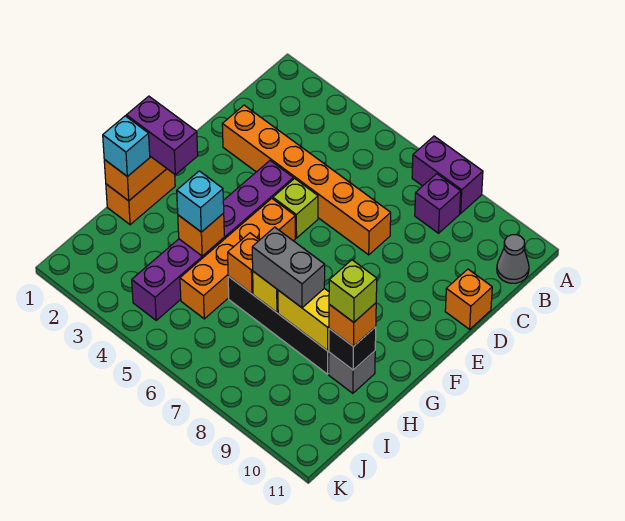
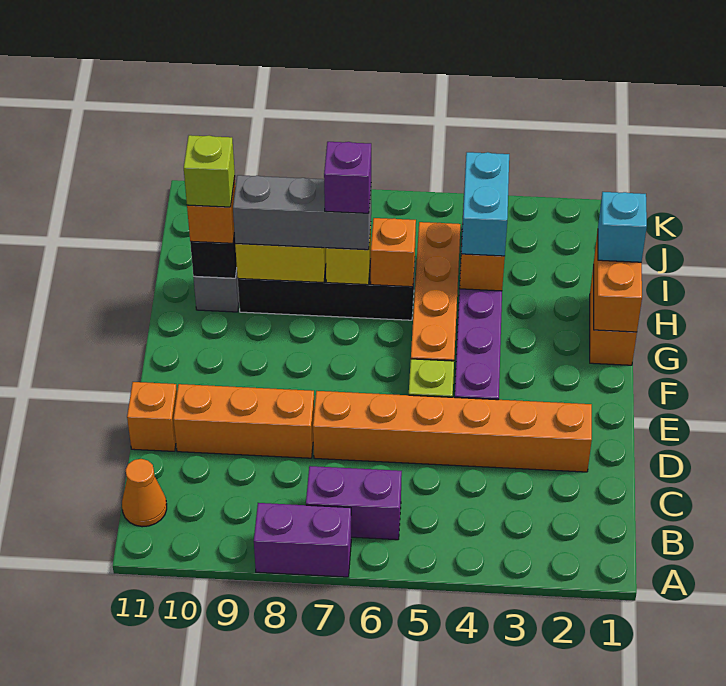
purple brick B8 level 1 -> purple brick H7 level 4
grey cone B11 level 1 -> orange cone B11 level 1
none -> orange brick D8:D10 level 1
purple brick G1:G2 level 3 -> purple brick B6:B7 level 1
cyan brick H4 level 3 -> cyan brick H4:I4 level 3
grey brick H7:H8 level 3 -> grey brick H7:H9 level 3

